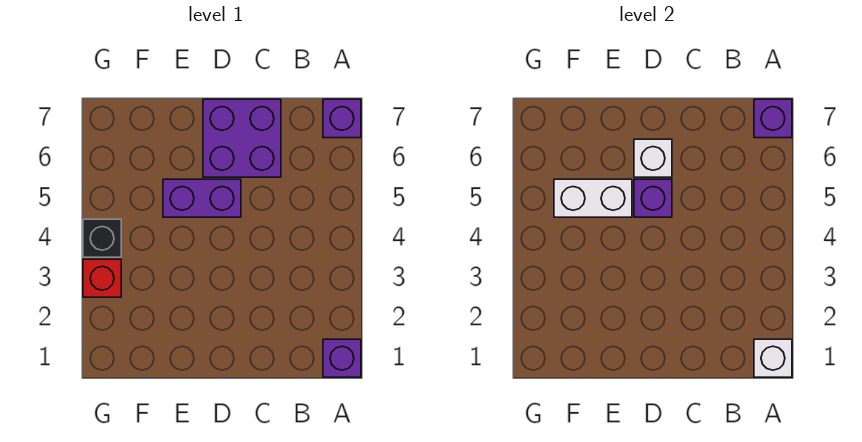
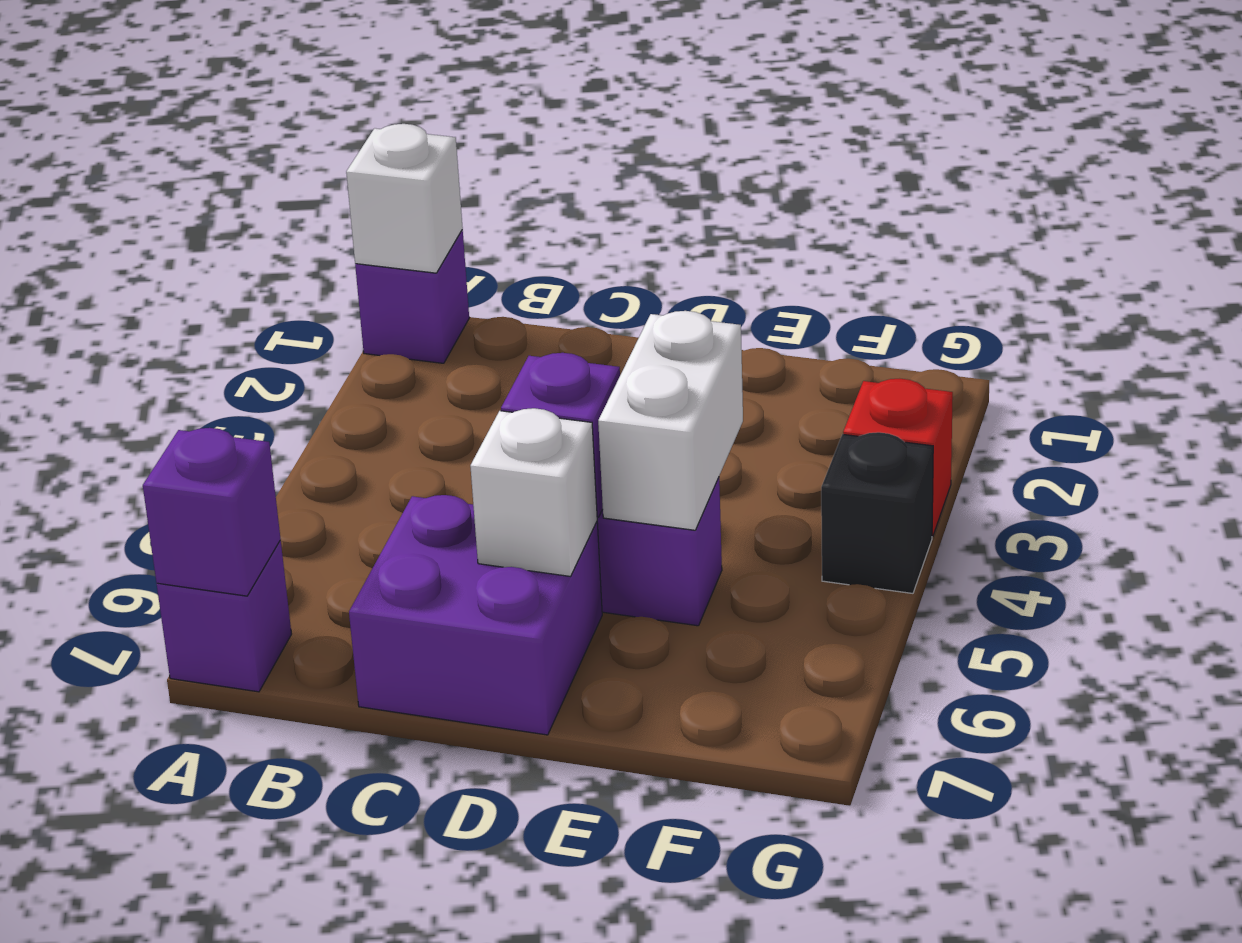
white brick E5:F5 level 2 -> white brick E4:E5 level 2

